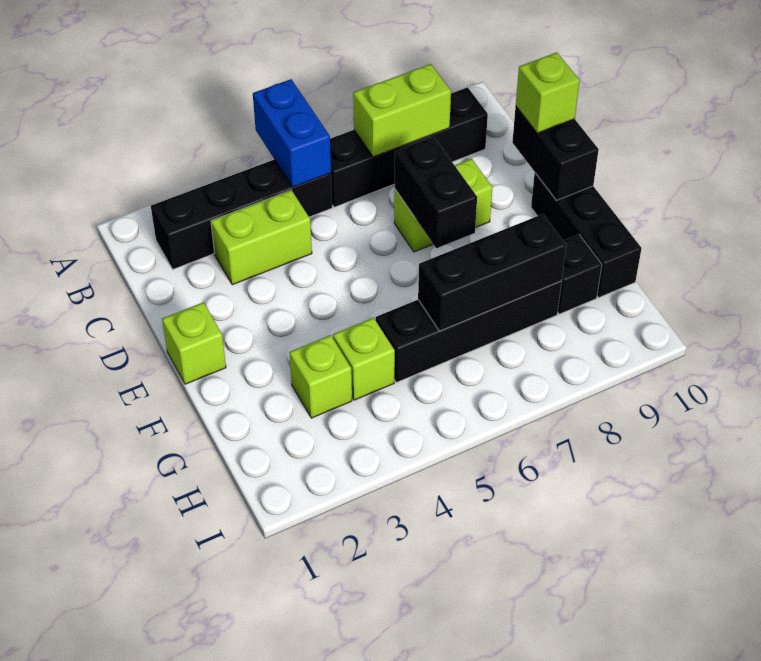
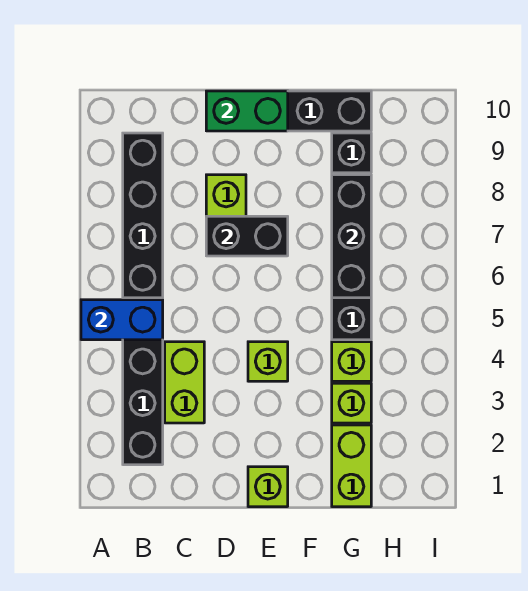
lime brick B7:B8 level 2 -> lime brick G1:G2 level 1
black brick D10:E10 level 2 -> green brick D10:E10 level 2
lime brick D10 level 3 -> lime brick E4 level 1

